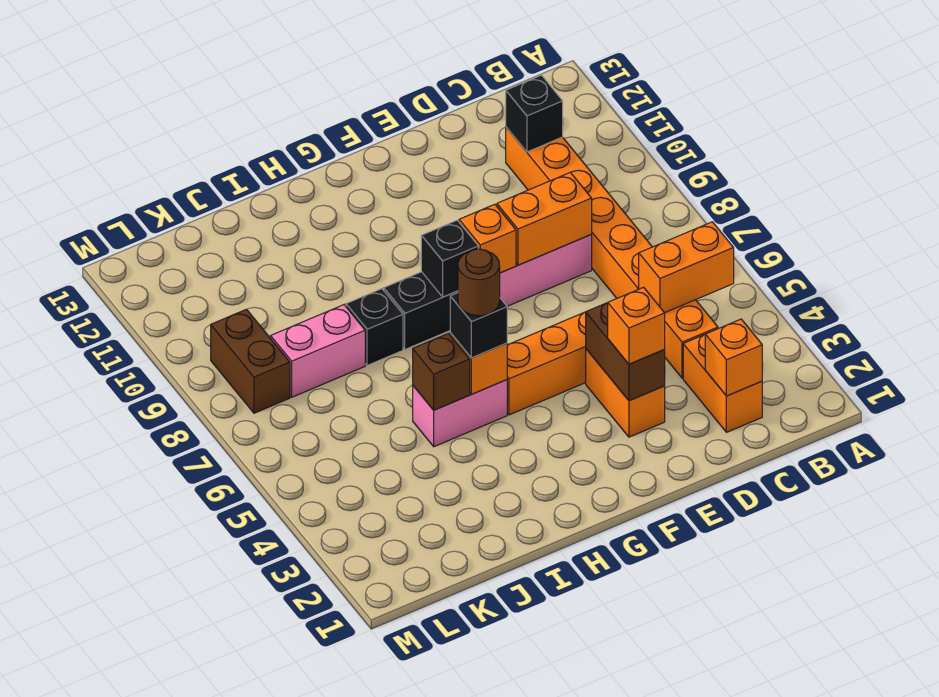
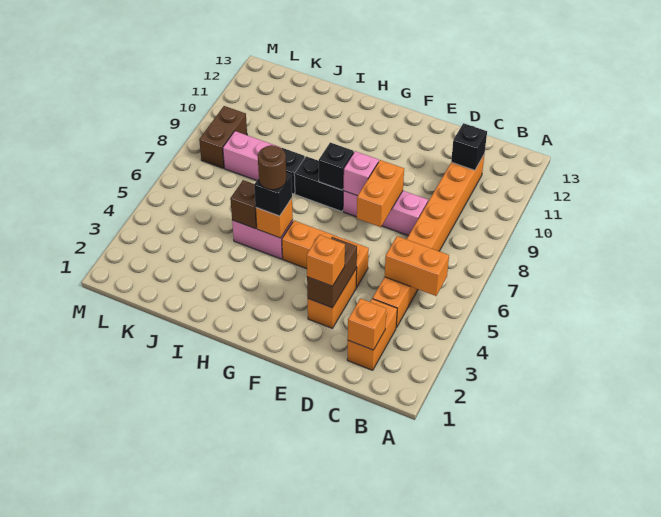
orange brick D8:E8 level 2 -> orange brick E7:E8 level 2
orange brick F8 level 2 -> pink brick F8 level 2

